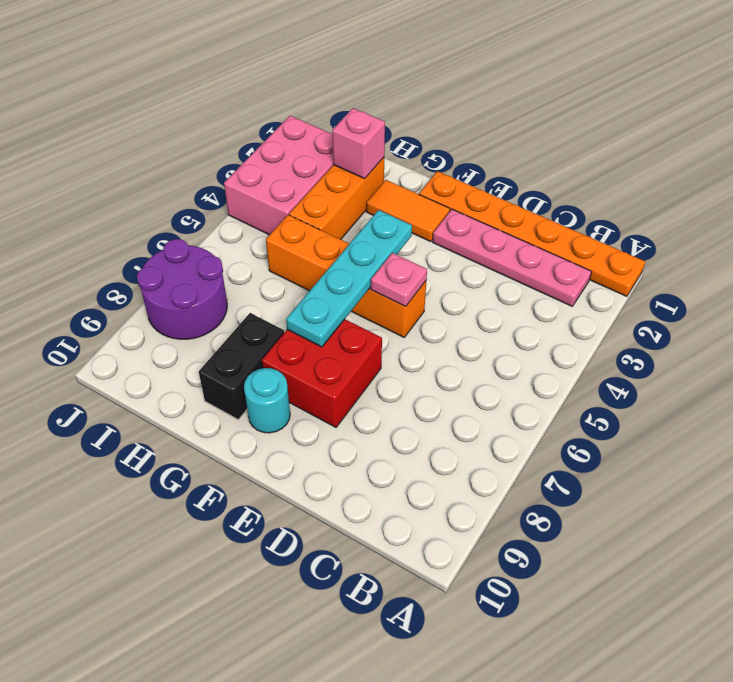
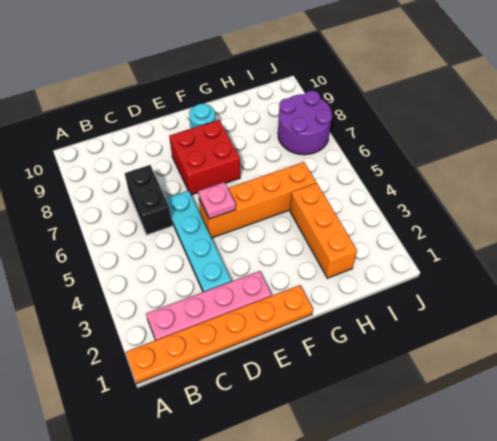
orange tile F2:G2 level 1 -> none
cyan plate F4:F7 level 2 -> cyan plate D3:D6 level 1
black brick G8:G9 level 1 -> black brick C6:C7 level 1
pink brick H2 level 2 -> none
pink brick I2:J4 level 1 -> none

